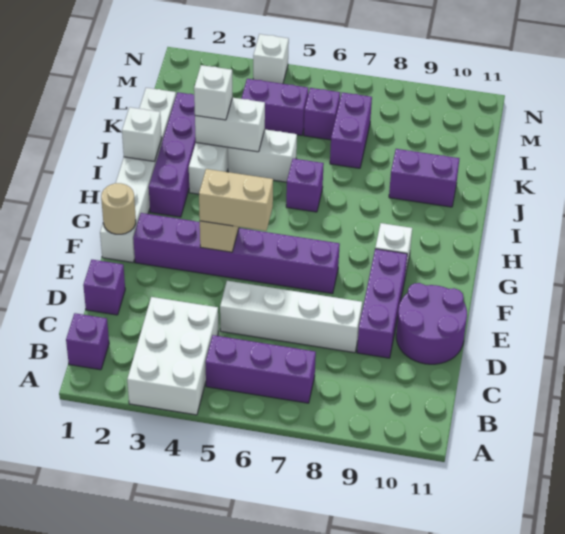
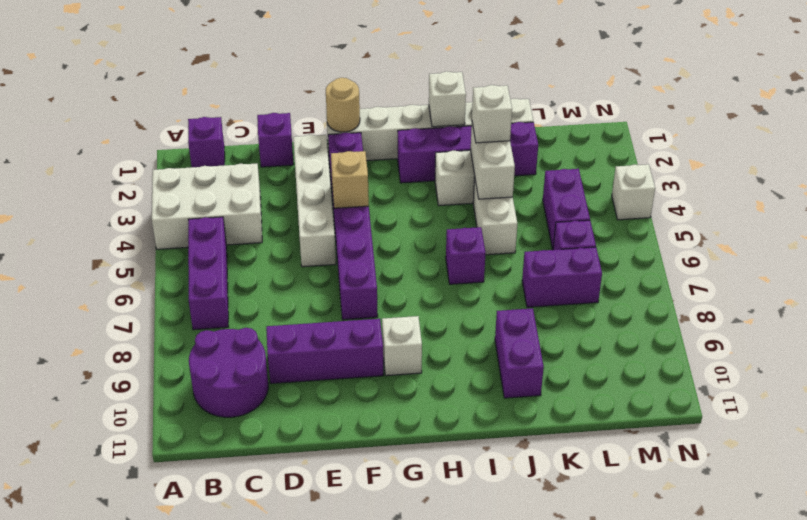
white brick D5:D8 level 1 -> white brick E2:E5 level 1
purple round brick D10:E11 level 1 -> purple round brick B9:C10 level 1
tan brick F4:F5 level 3 -> none

